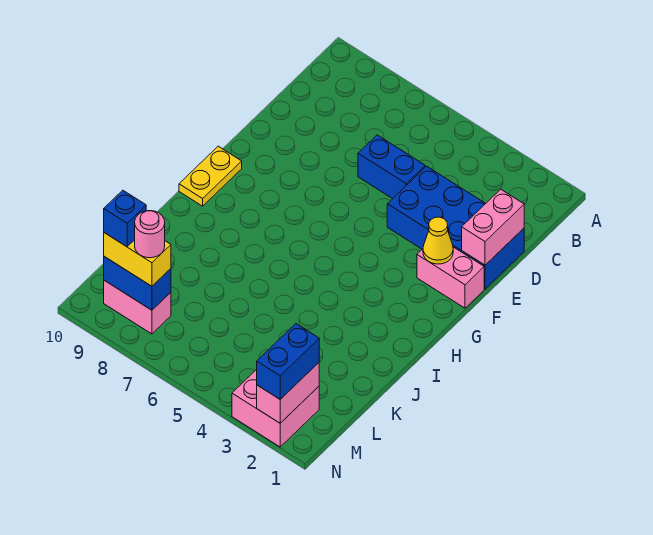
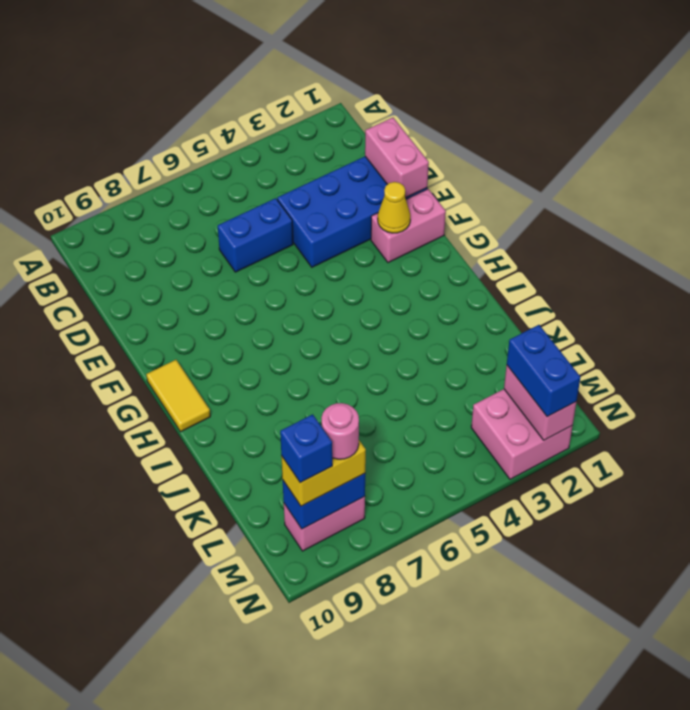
yellow plate G10:H10 level 1 -> yellow tile G10:H10 level 1

